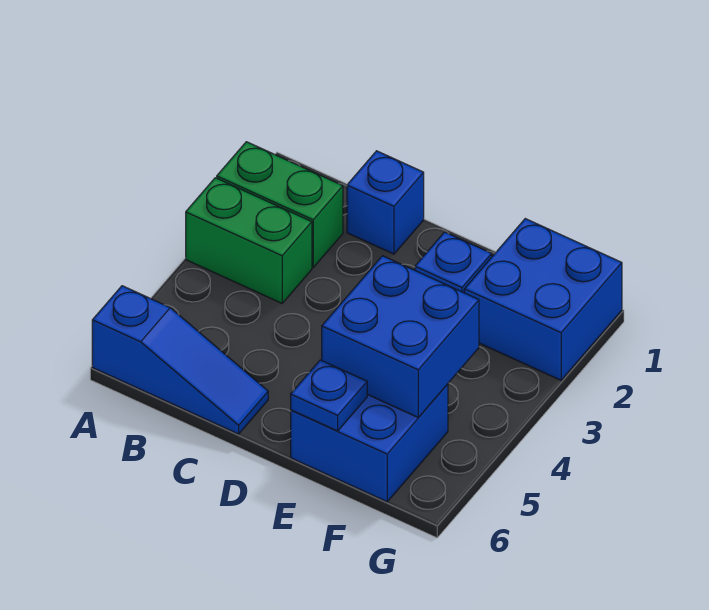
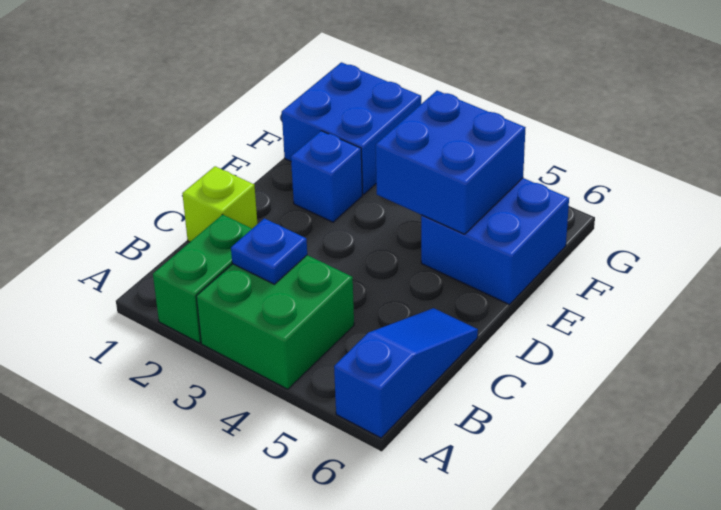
green brick A3:B3 level 1 -> green brick A3:B4 level 1
blue brick C1 level 1 -> lime brick C1 level 1
blue plate E6 level 2 -> blue plate B3 level 2

